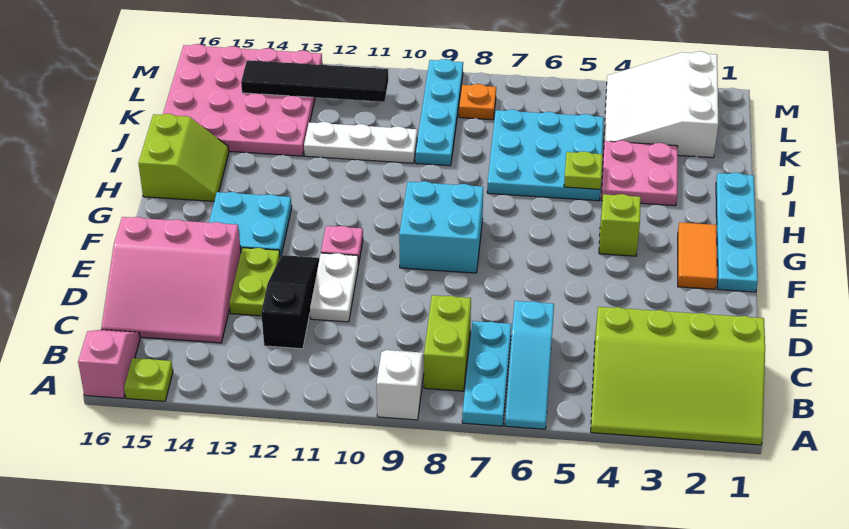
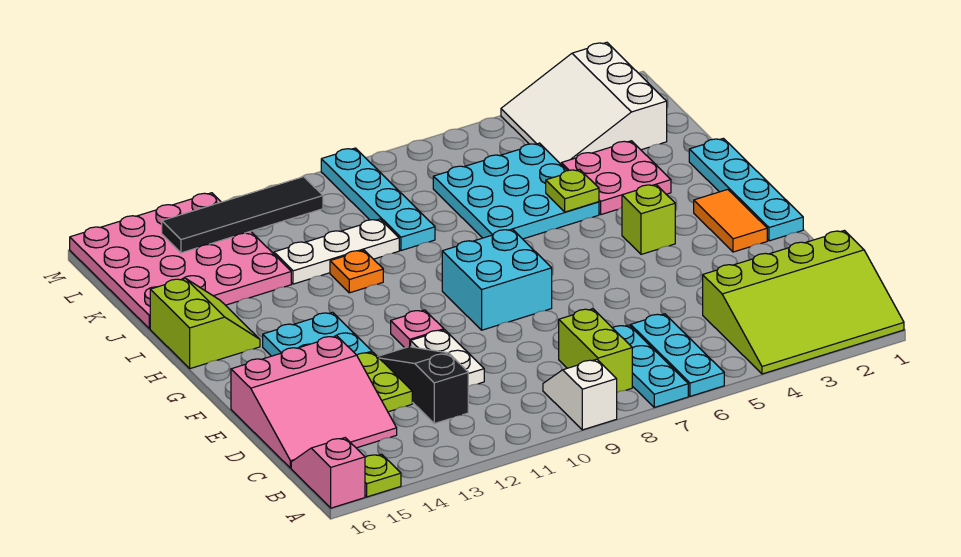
cyan slope A6:C6 level 1 top C -> cyan plate A6:C6 level 1
orange plate L8 level 1 -> orange plate I11 level 1

